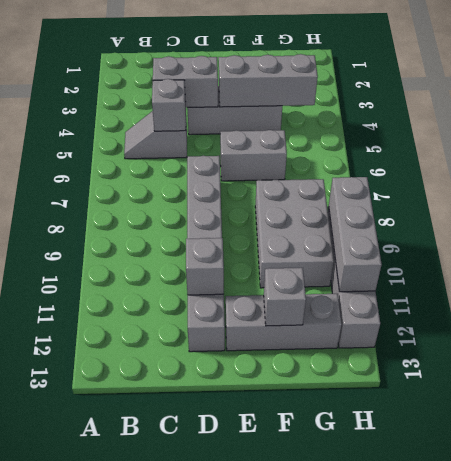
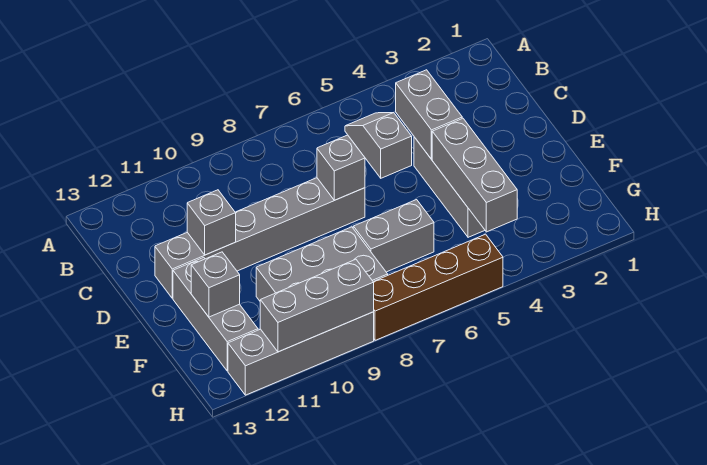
grey brick C5 level 2 -> grey brick D7 level 2
grey brick E6:F6 level 1 -> grey brick F6:F7 level 1
none -> brown brick H5:H8 level 1

